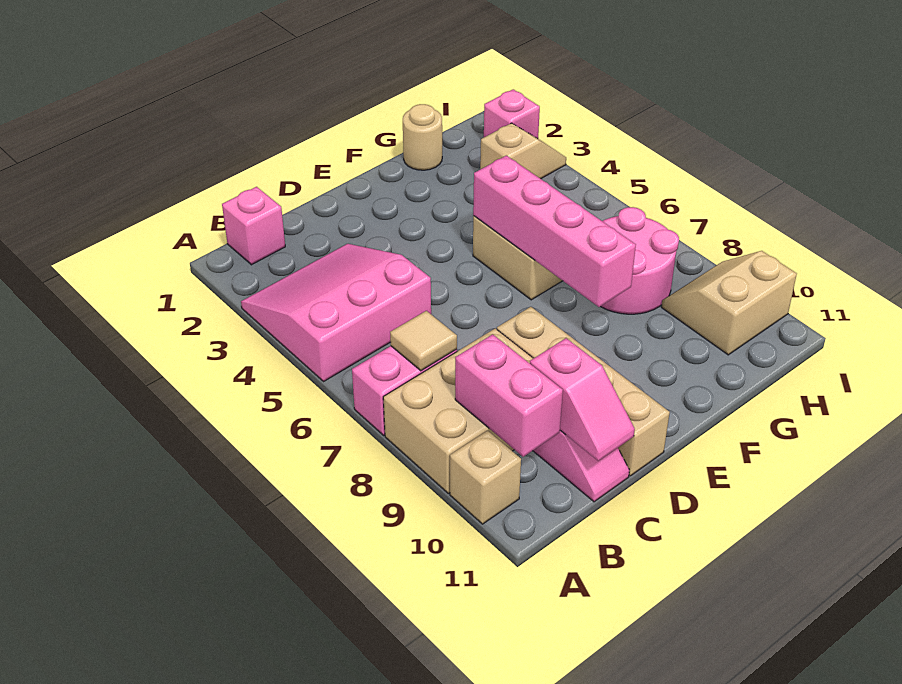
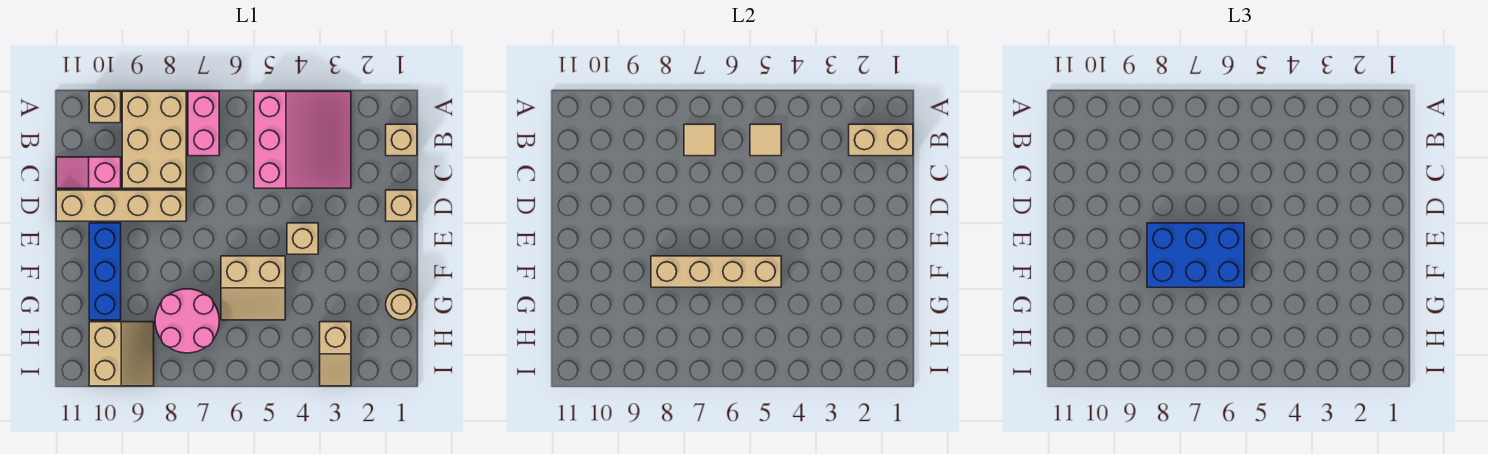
pink brick B1 level 1 -> tan brick B1 level 1
none -> tan brick B1:B2 level 2
none -> tan tile B5 level 2
pink brick B9:B10 level 2 -> none
pink slope C10:C11 level 2 top 10 -> none
none -> tan brick D1 level 1
none -> tan brick E4 level 1
none -> blue brick E6:F8 level 3
none -> blue brick E10:G10 level 1
pink brick F5:F8 level 2 -> tan brick F5:F8 level 2
pink brick I2 level 1 -> none

